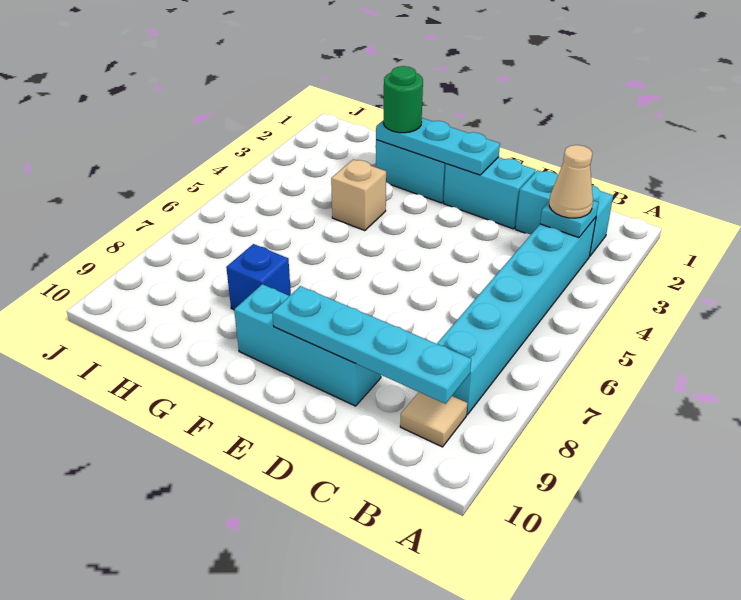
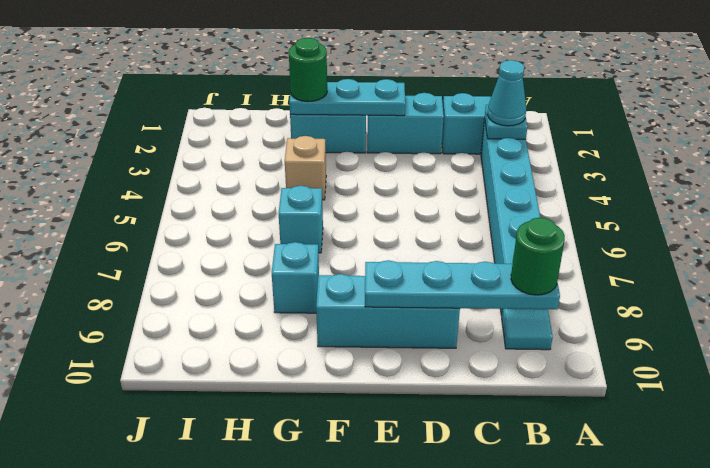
tan cone B3 level 3 -> cyan cone B3 level 3
tan tile B9 level 1 -> cyan tile B9 level 1
none -> green round brick B9 level 3
none -> cyan brick G6 level 1
blue brick G8 level 1 -> cyan brick G8 level 1

